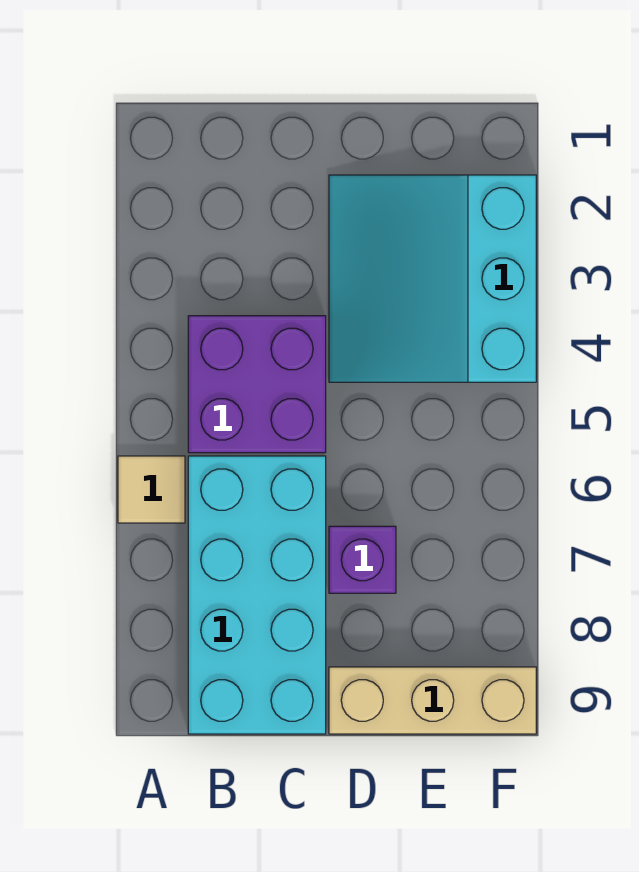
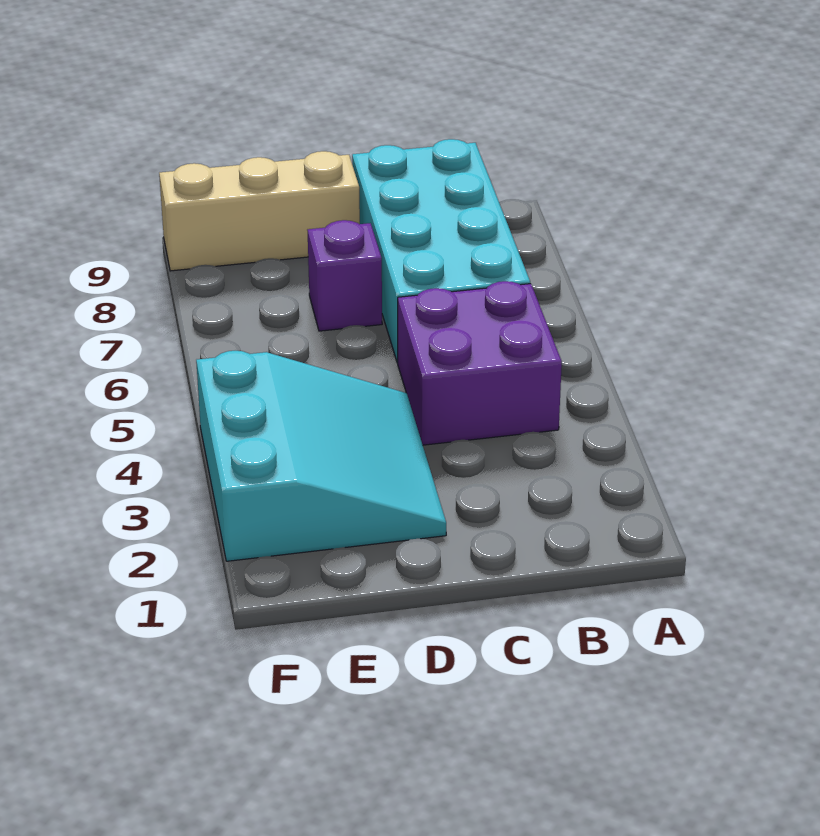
tan tile A6 level 1 -> none

